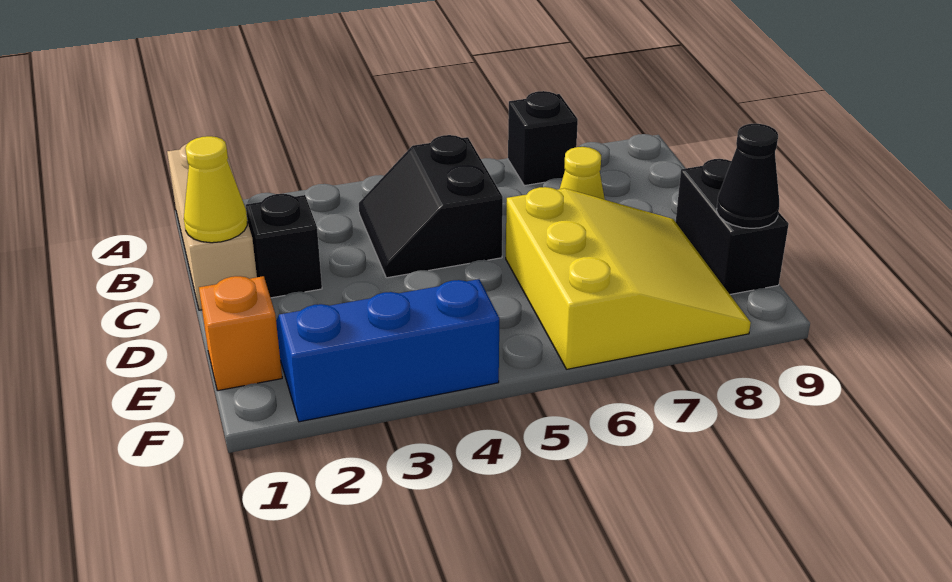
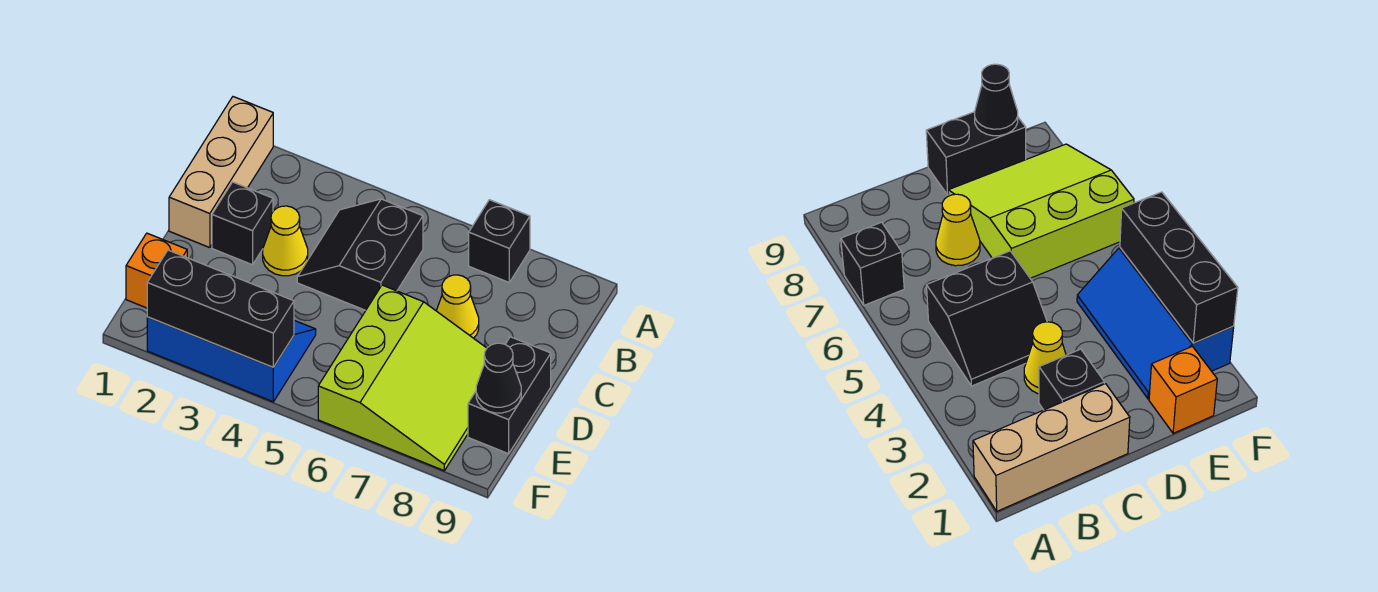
yellow cone C1 level 2 -> yellow cone C3 level 1
yellow slope D6:F8 level 1 top 6 -> lime slope D6:F8 level 1 top 6
none -> black brick F2:F4 level 2

